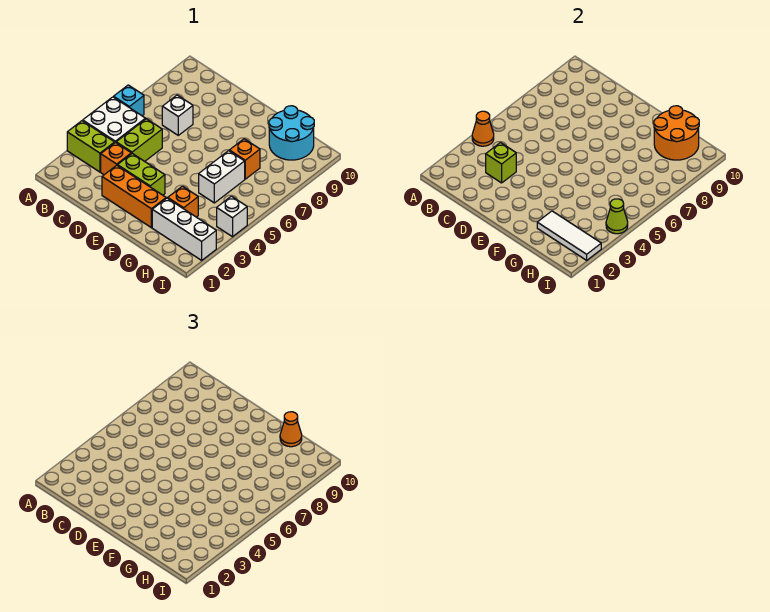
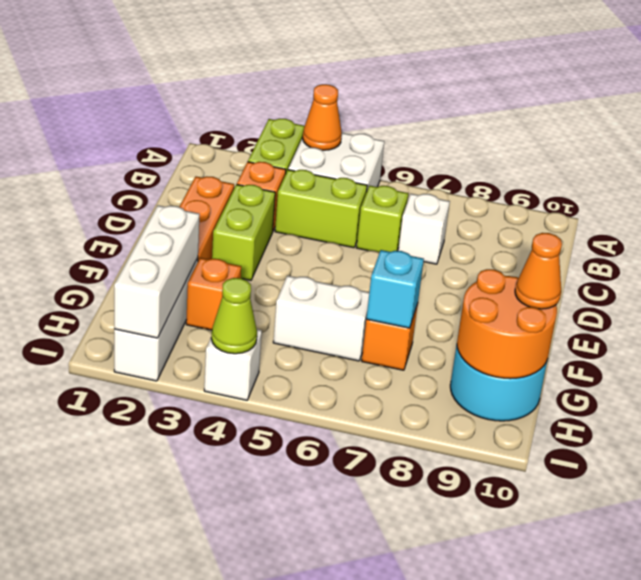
cyan brick A6 level 1 -> cyan brick G7 level 2
lime brick C3 level 2 -> lime brick C6 level 1
white tile G2:I2 level 2 -> white brick G2:I2 level 2

